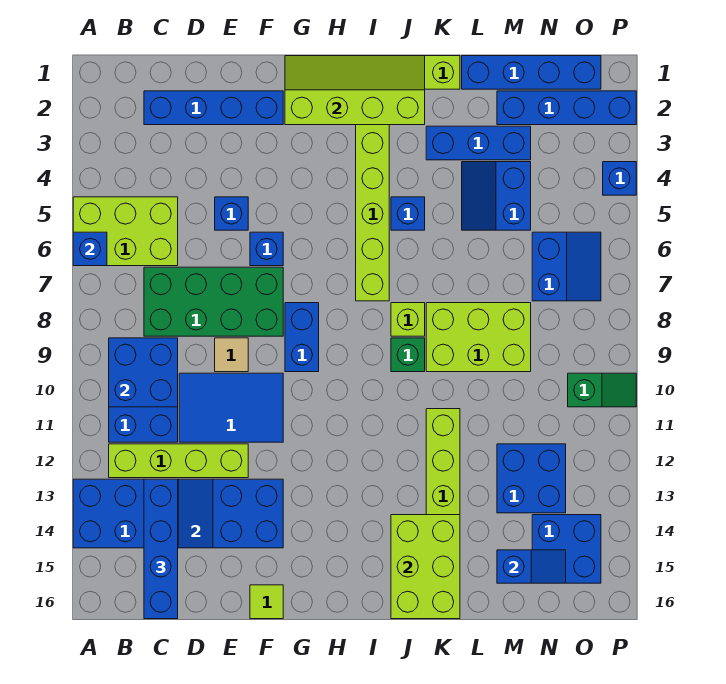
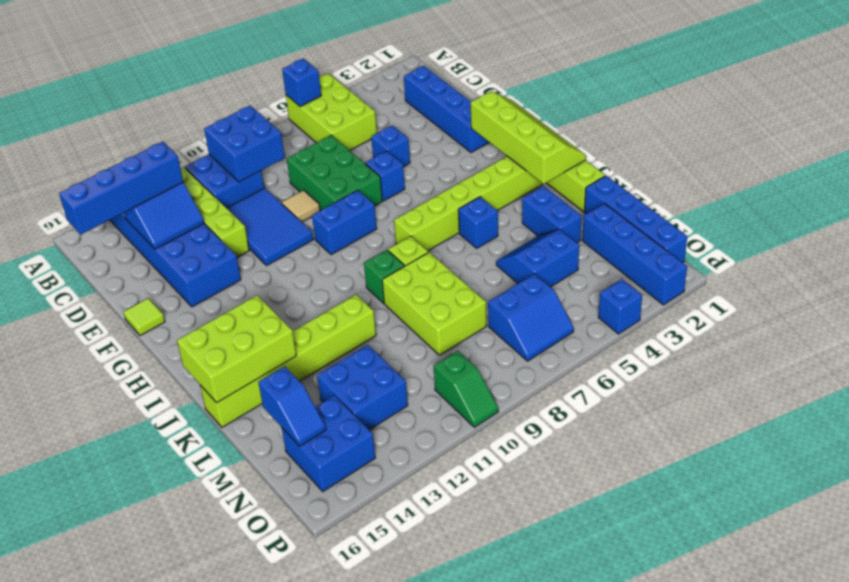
green brick C7:F8 level 1 -> green brick D7:F8 level 1
blue brick K3:M3 level 1 -> blue brick K3:L3 level 1

